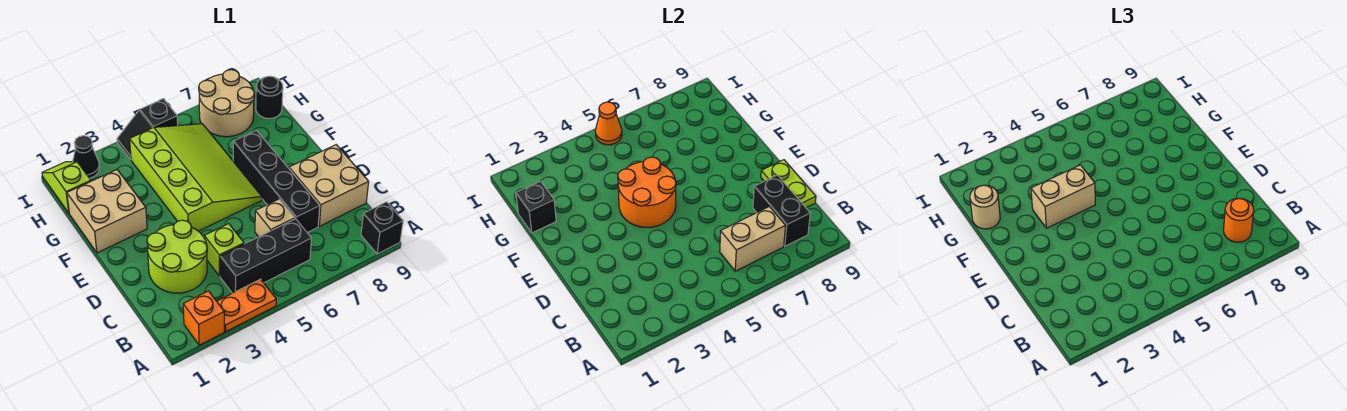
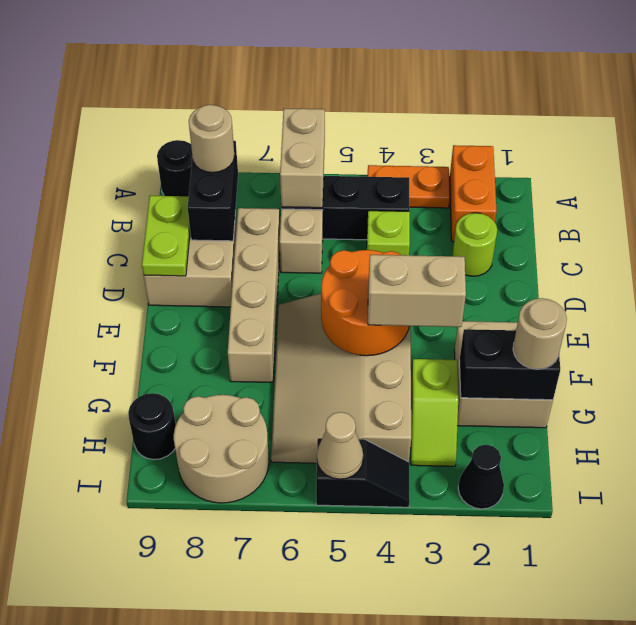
orange brick A2 level 1 -> orange brick A2:B2 level 1
black brick A9 level 1 -> black round brick A9 level 1
tan brick B6:B7 level 2 -> tan brick A6:B6 level 2
orange round brick B8 level 3 -> tan round brick B8 level 3
lime round brick C2:D3 level 1 -> lime round brick C2 level 1
black brick C7:F7 level 1 -> tan brick C7:F7 level 1
lime slope E4:H6 level 1 top 4 -> tan slope E4:H6 level 1 top 4
black brick G1 level 2 -> black brick G1:G2 level 2
lime slope H1:I1 level 1 top H -> lime slope G3:H3 level 1 top G
orange cone I5 level 2 -> tan cone I5 level 2

